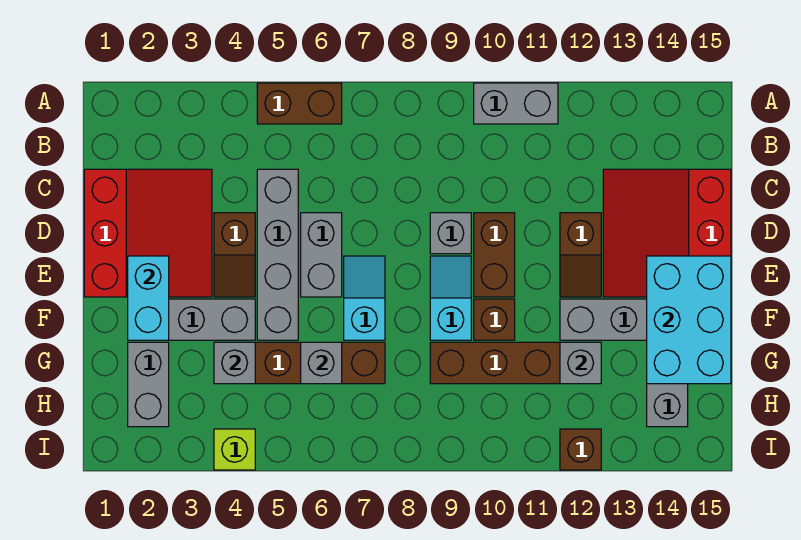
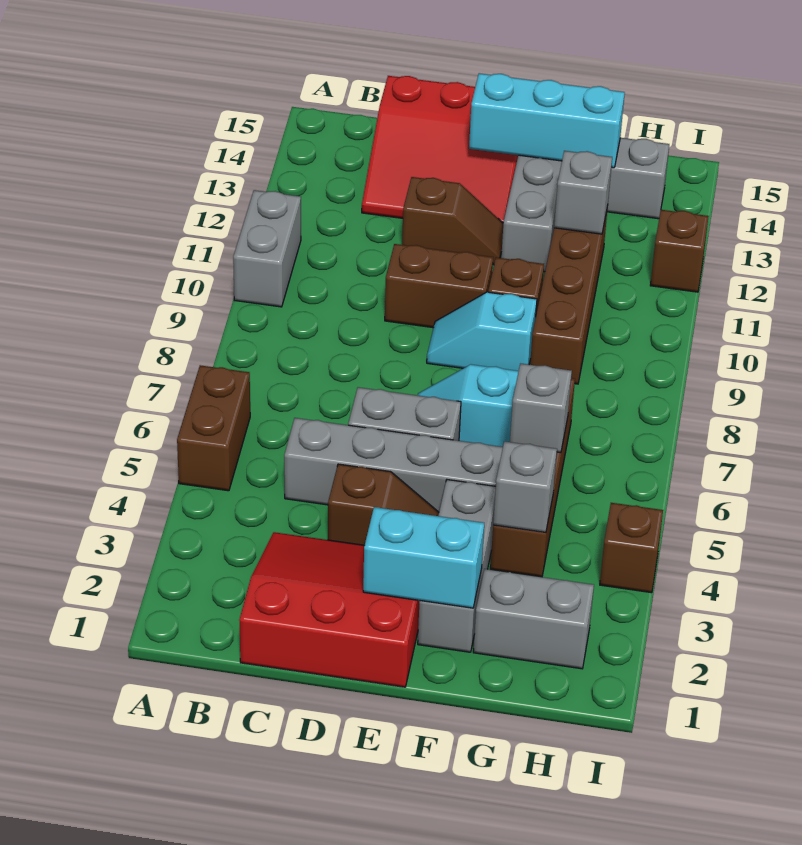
grey brick D9 level 1 -> none
cyan brick E14:G15 level 2 -> cyan brick E14:G14 level 2
lime brick I4 level 1 -> brown brick I4 level 1

